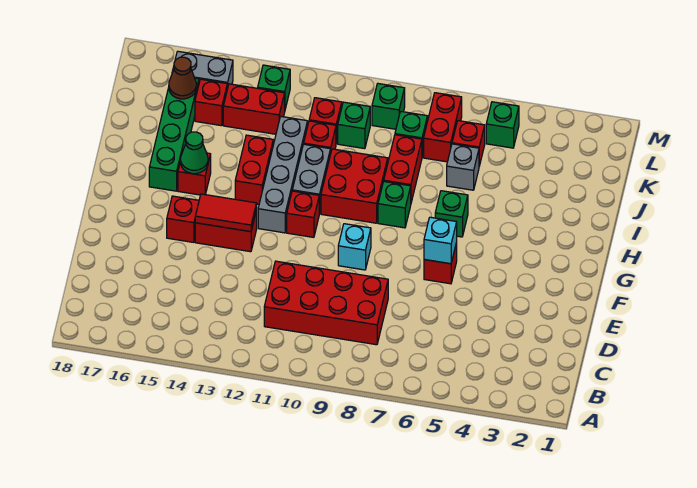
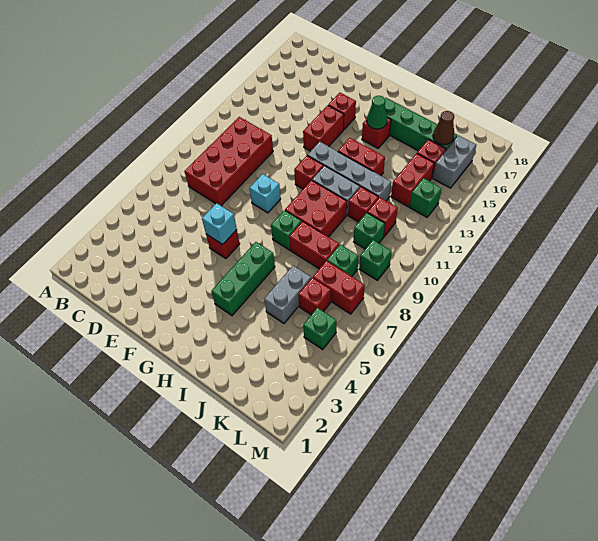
red tile F13:F14 level 2 -> none
green brick H6 level 1 -> green brick H4:H6 level 1
grey brick J6 level 1 -> grey brick J5:J6 level 1

